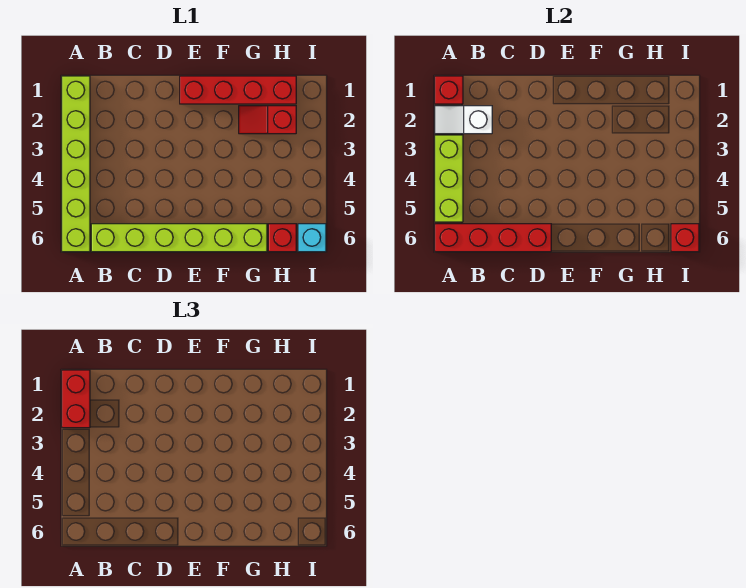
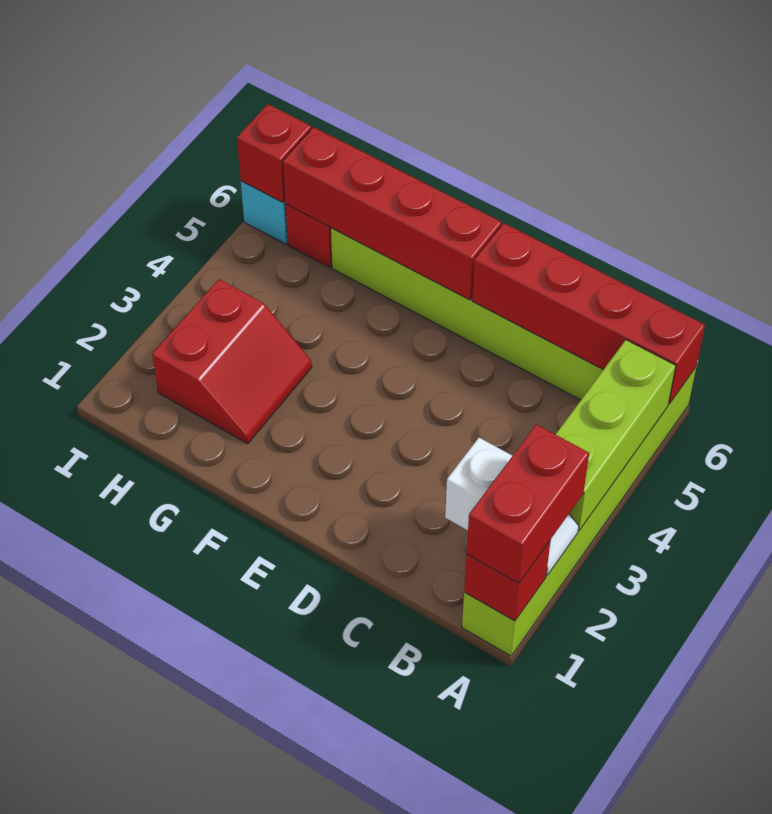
red brick E1:H1 level 1 -> red brick E6:H6 level 2
red slope G2:H2 level 1 top H -> red slope G2:H3 level 1 top H

